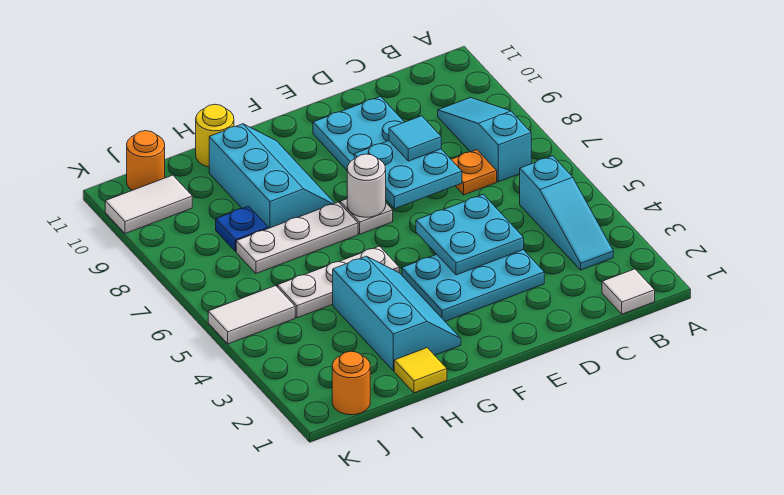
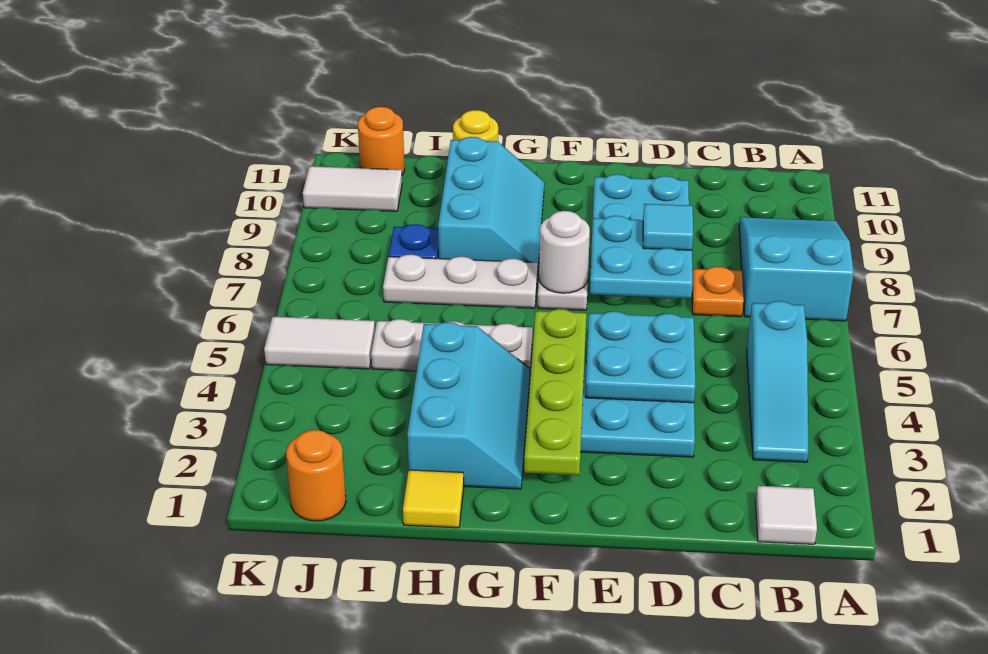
cyan slope B7:B9 level 1 top 7 -> cyan slope A7:B9 level 1 top 7
none -> lime plate F2:F5 level 2

